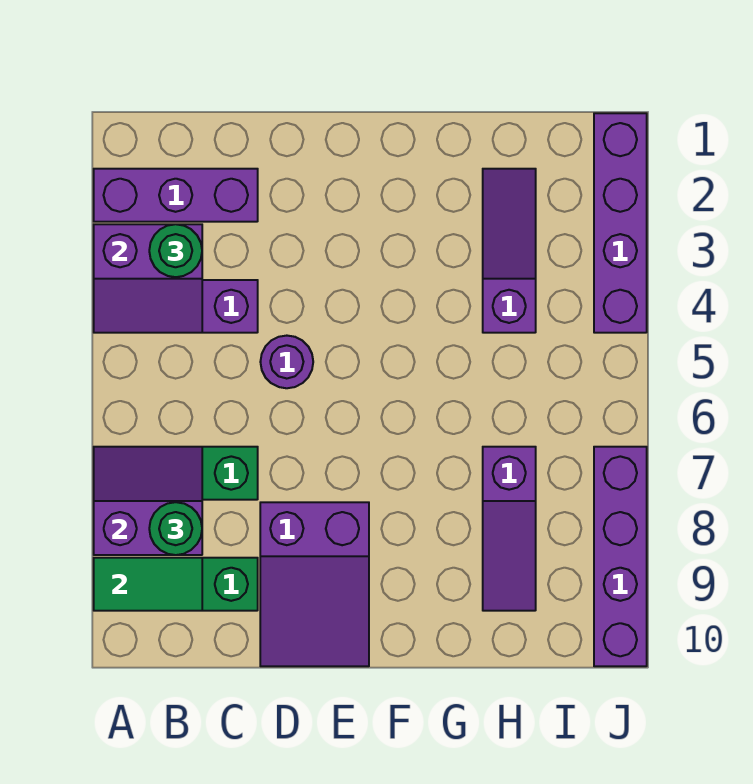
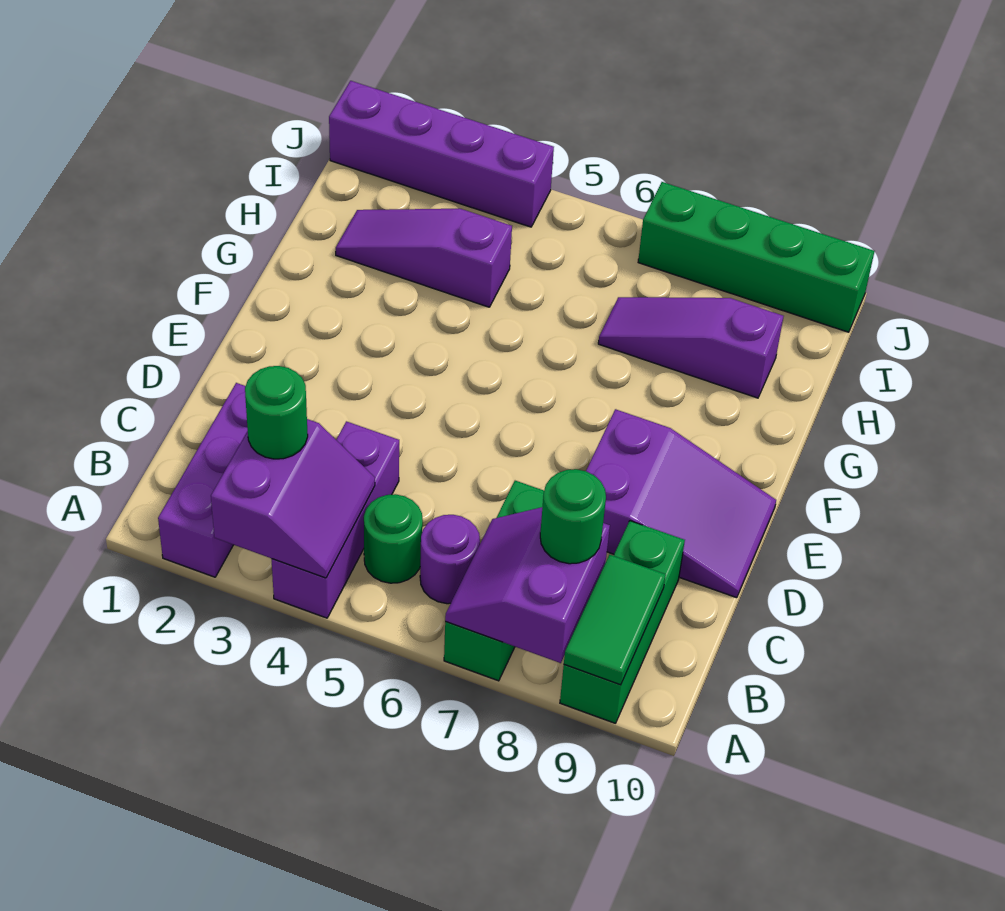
none -> green round brick B5 level 1
purple round brick D5 level 1 -> purple round brick B6 level 1
purple slope H7:H9 level 1 top 7 -> purple slope H7:H9 level 1 top 9
purple brick J7:J10 level 1 -> green brick J7:J10 level 1

